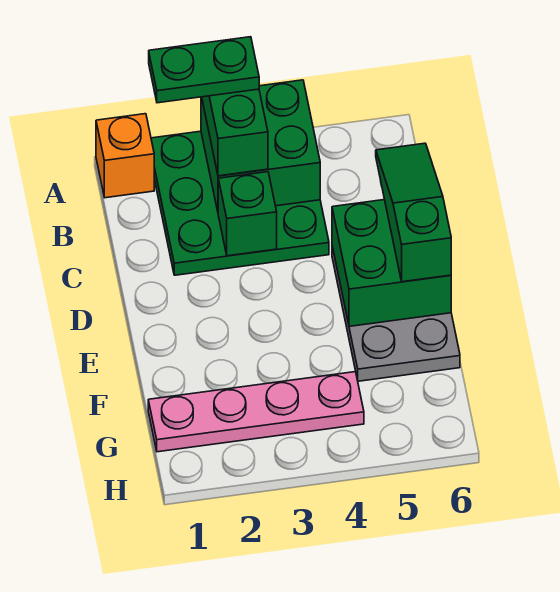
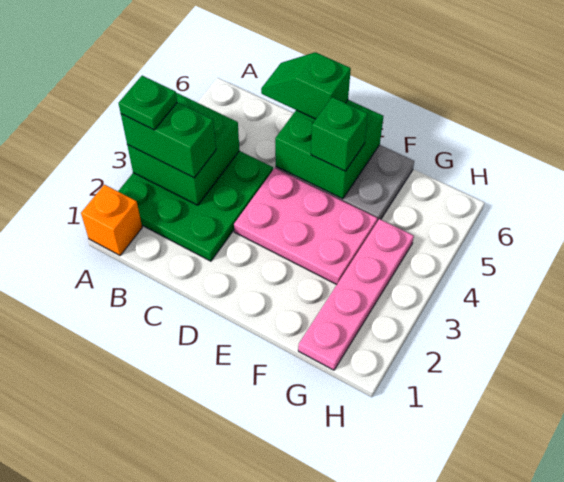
green plate A2:A3 level 4 -> green plate A3 level 4
green brick C3 level 2 -> green brick E5 level 3
green slope C6:E6 level 3 top E -> green slope C6:D6 level 3 top D
none -> pink plate D3:F4 level 1

